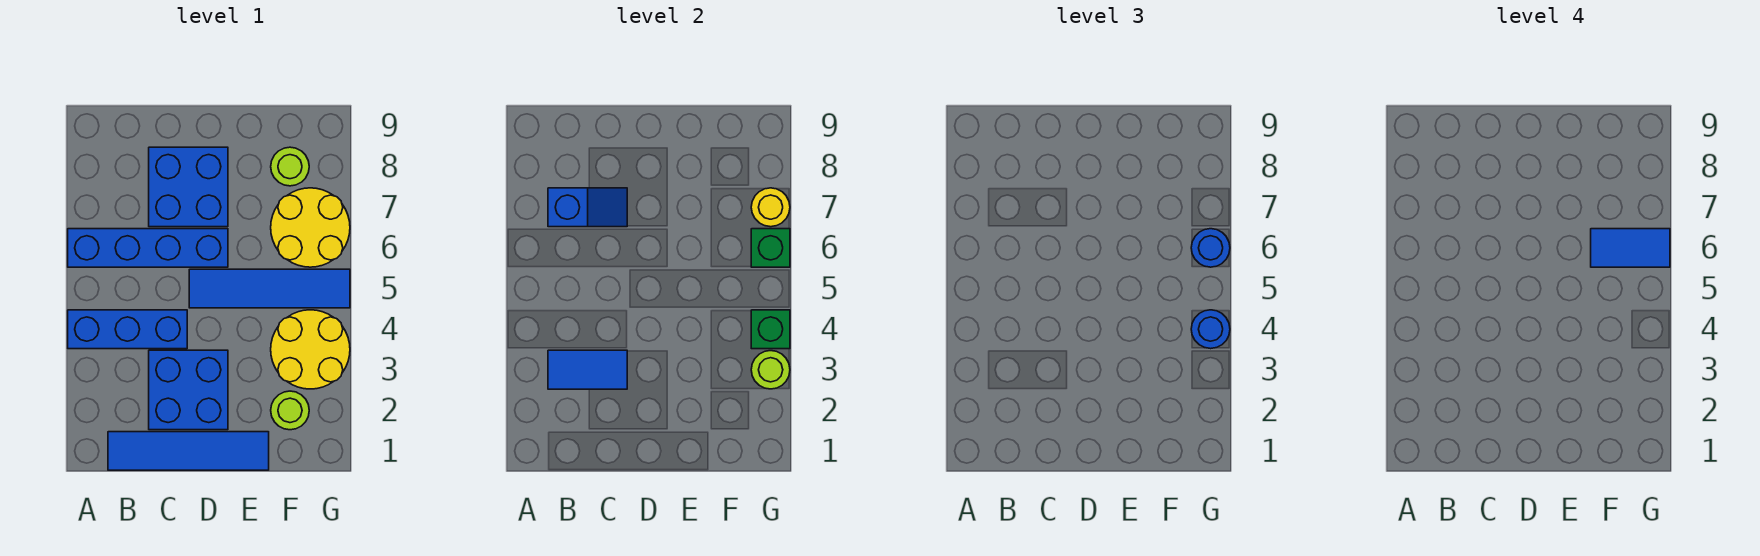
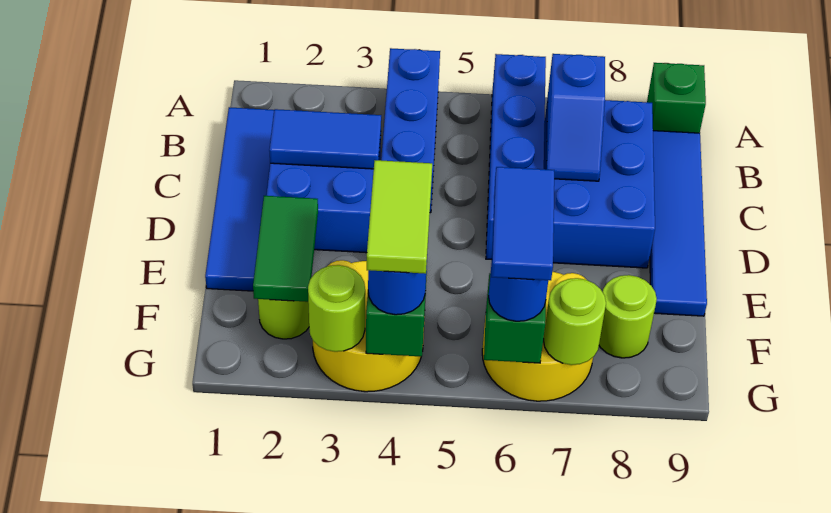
none -> green brick A9 level 1
blue tile B3:C3 level 2 -> blue tile C2:C3 level 2
blue brick C7:D8 level 1 -> blue brick B7:D8 level 1
blue tile D5:G5 level 1 -> blue tile B9:E9 level 1
none -> green tile E2:F2 level 2
none -> lime tile F4:G4 level 4
yellow round brick G7 level 2 -> lime round brick G7 level 2

